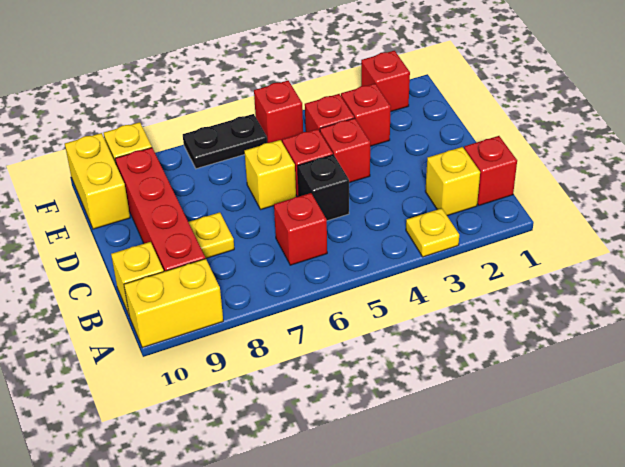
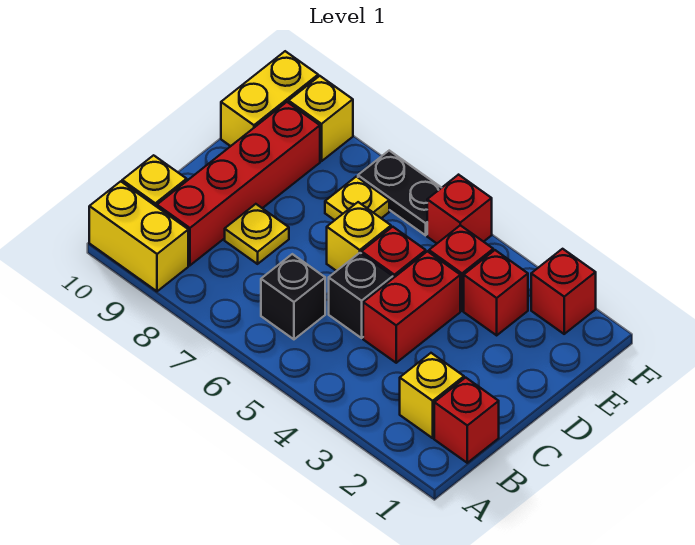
yellow plate A3 level 1 -> yellow plate E7 level 1
red brick B6 level 1 -> black brick B6 level 1
red brick D4 level 1 -> red brick C4:D4 level 1

